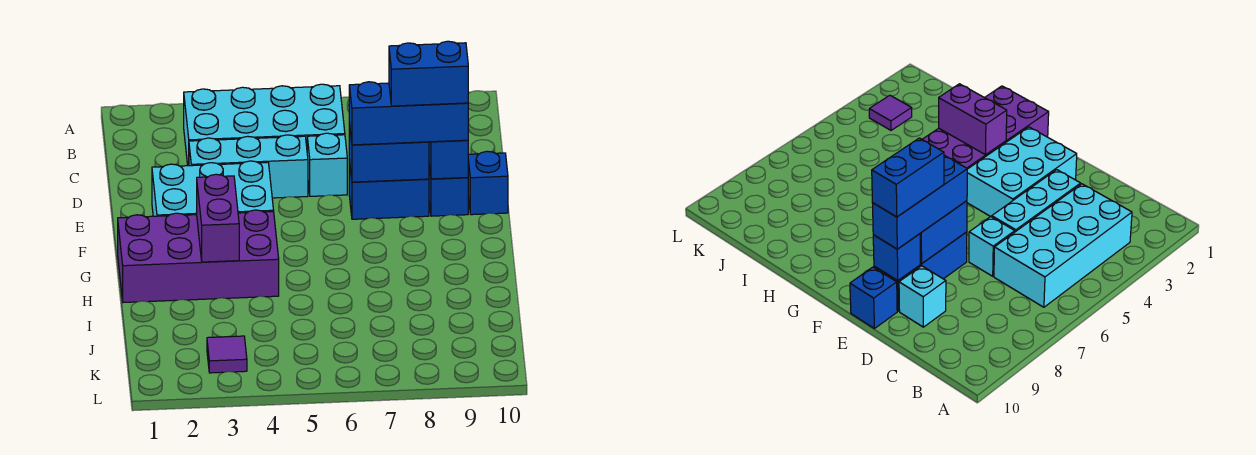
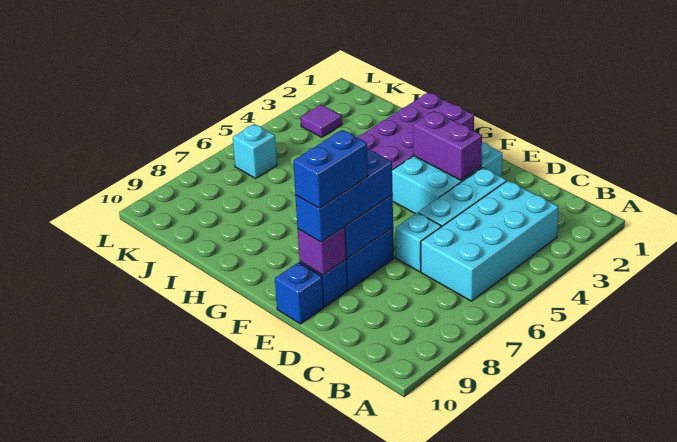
cyan brick D9 level 1 -> cyan brick K6 level 1
blue brick E9 level 2 -> purple brick E9 level 2
purple brick G3:H3 level 2 -> purple brick E3:F3 level 2

